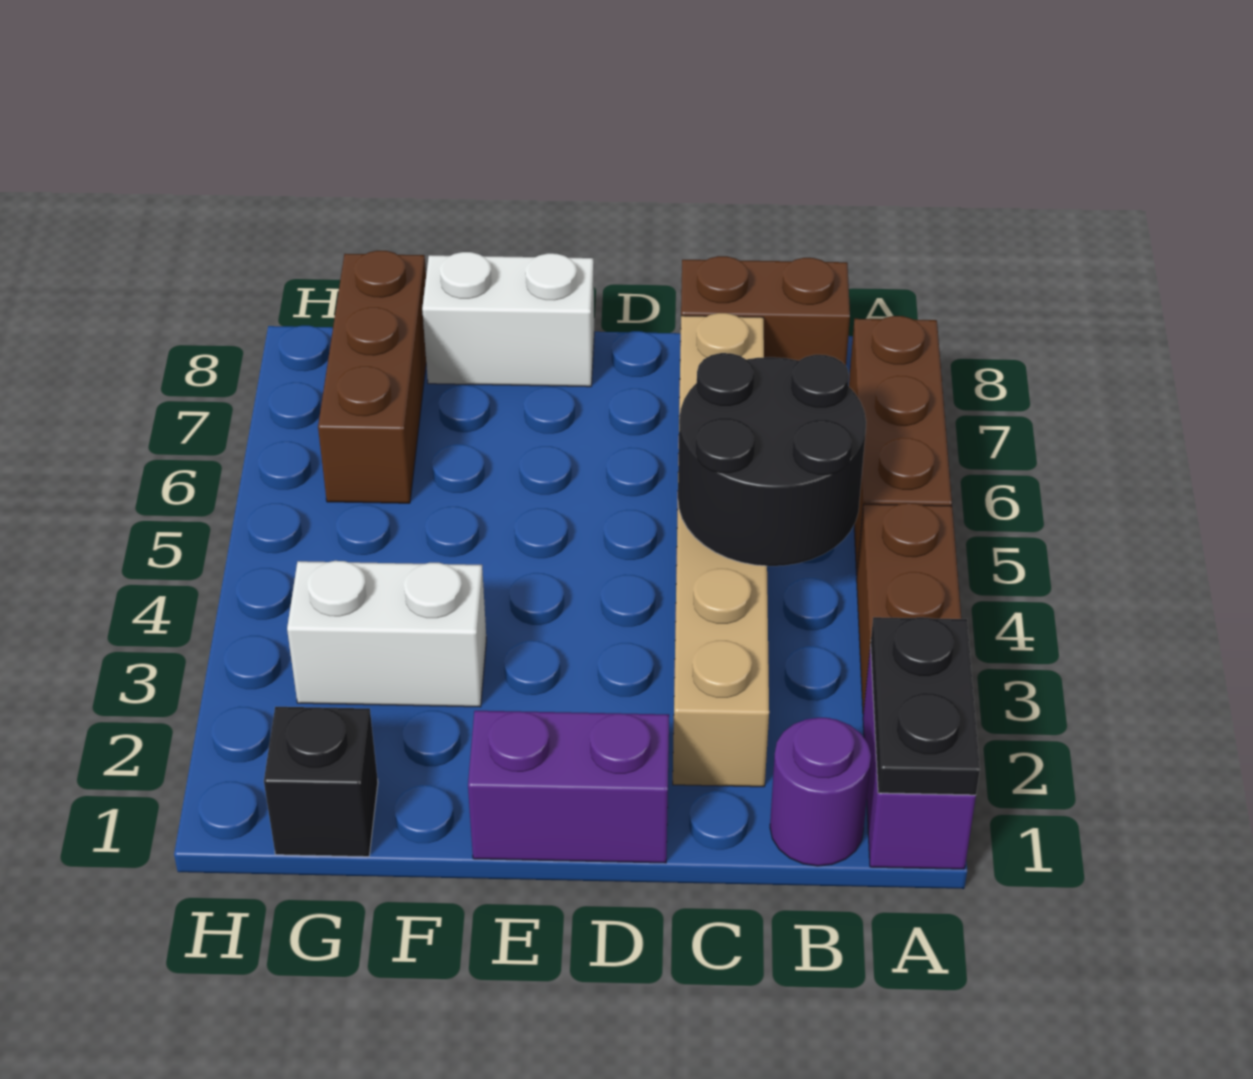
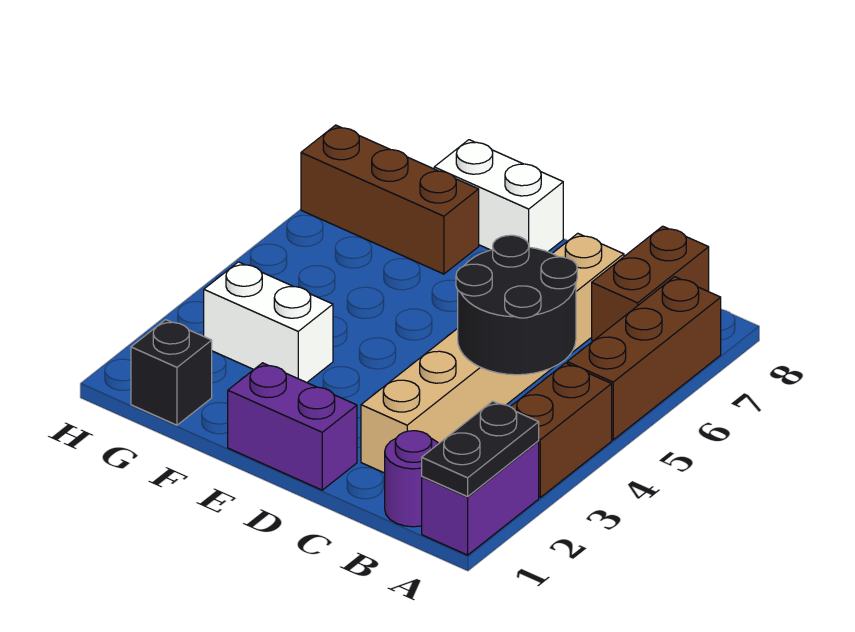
brown brick B8:C8 level 1 -> brown brick B7:B8 level 1
brown brick G6:G8 level 1 -> brown brick F7:H7 level 1

